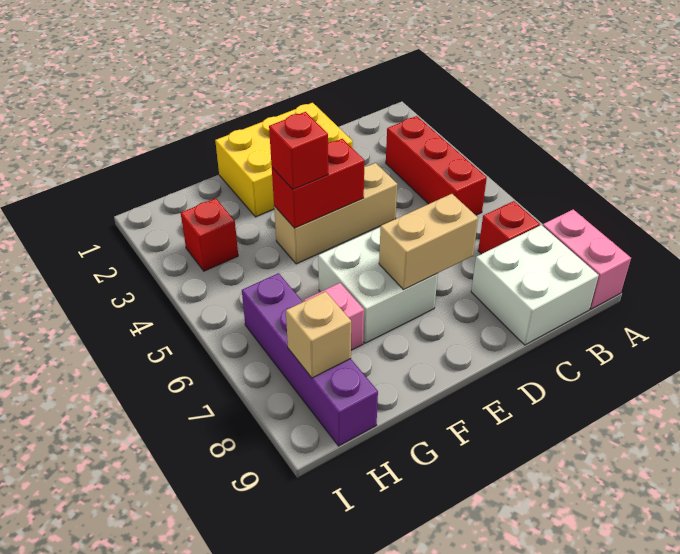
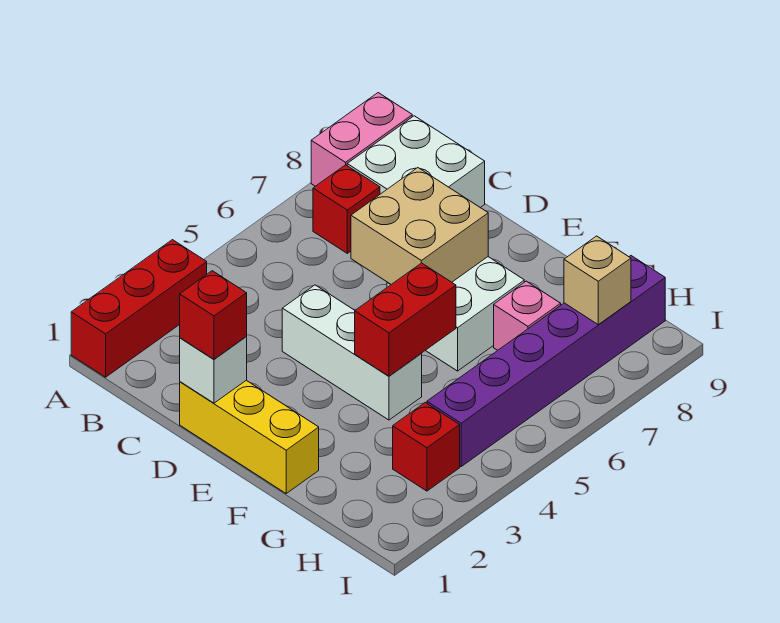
red brick B3:B5 level 1 -> red brick A1:A3 level 1
yellow brick D1:F2 level 1 -> yellow brick D1:F1 level 1
none -> white brick D1 level 2
tan brick D4:F4 level 1 -> white brick D4:F4 level 1
tan brick D7:E7 level 2 -> tan brick D6:E7 level 2
red brick E4:F4 level 2 -> red brick F4:F5 level 2
red brick F4 level 3 -> red brick D1 level 3
purple brick H6:H9 level 1 -> purple brick H4:H9 level 1

